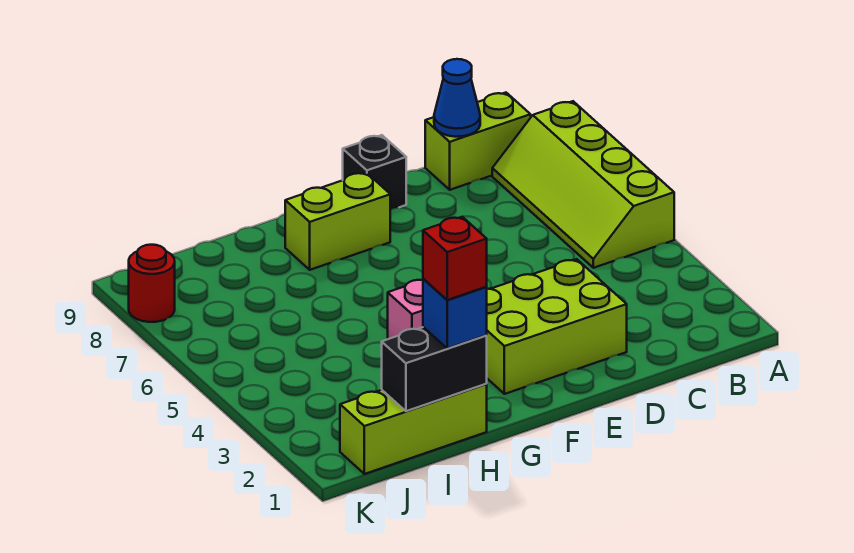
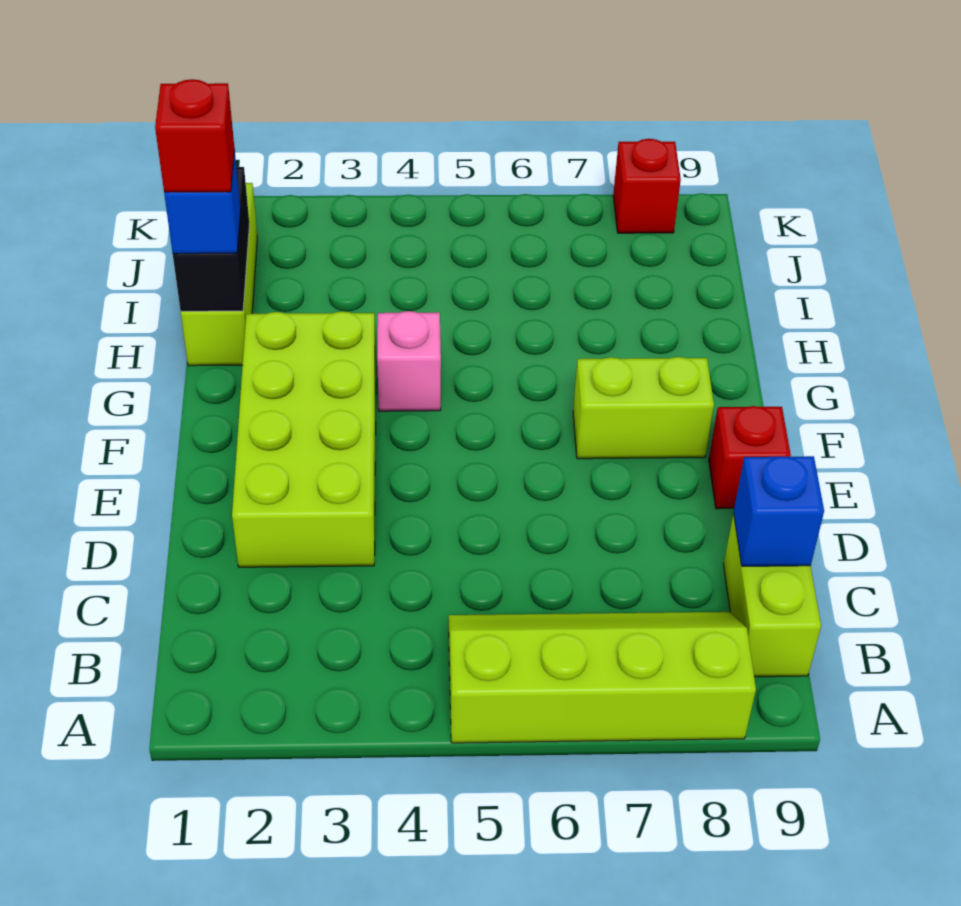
blue cone C9 level 2 -> blue brick C9 level 2
lime brick D2:F3 level 1 -> lime brick D2:G3 level 1
black brick E9 level 1 -> red brick E9 level 1
lime brick F8:G8 level 1 -> lime brick F7:F8 level 1
red round brick K8 level 1 -> red brick K8 level 1

